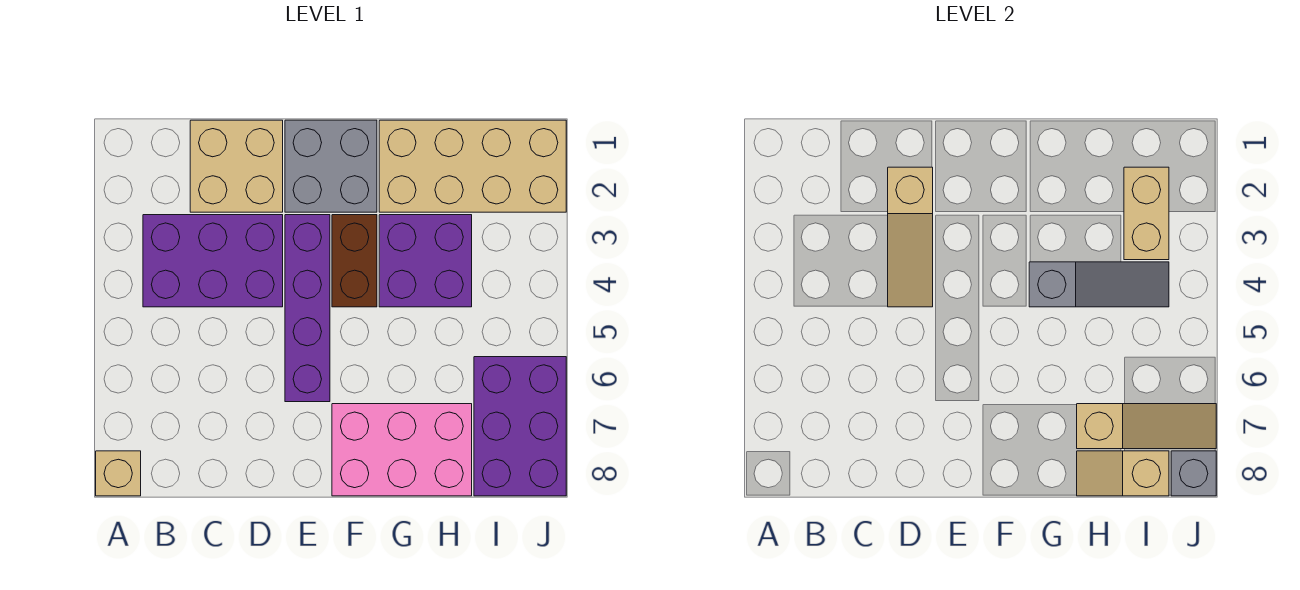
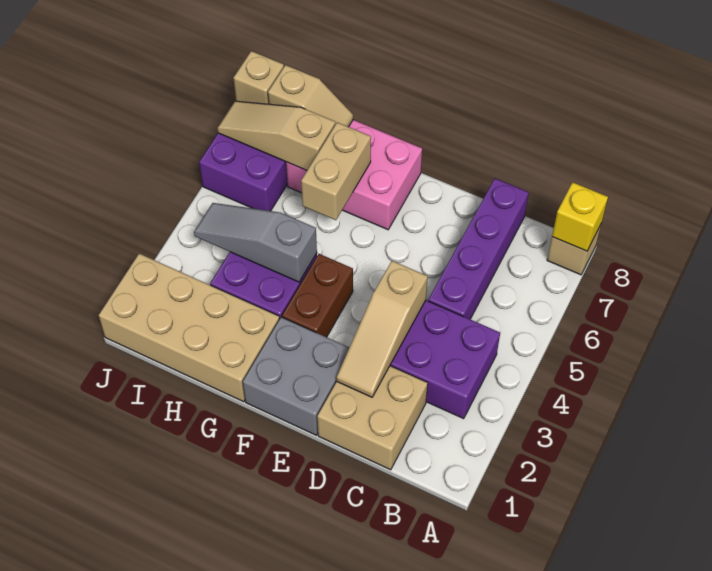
none -> yellow brick A8 level 2
tan slope D2:D4 level 2 top 2 -> tan slope D2:D4 level 2 top 4
purple brick E3:E6 level 1 -> purple brick C5:C8 level 1
tan brick I2:I3 level 2 -> tan brick G6:G7 level 2
grey brick J8 level 2 -> tan brick J8 level 2

